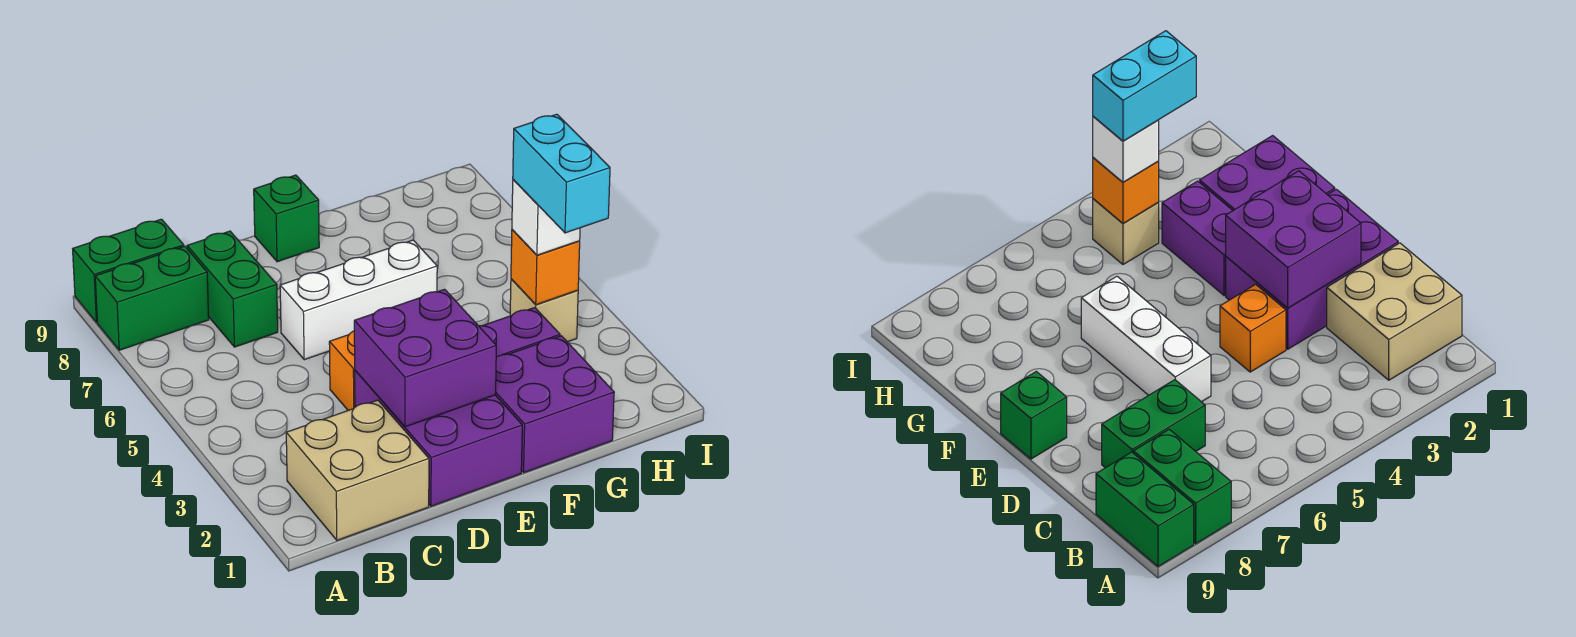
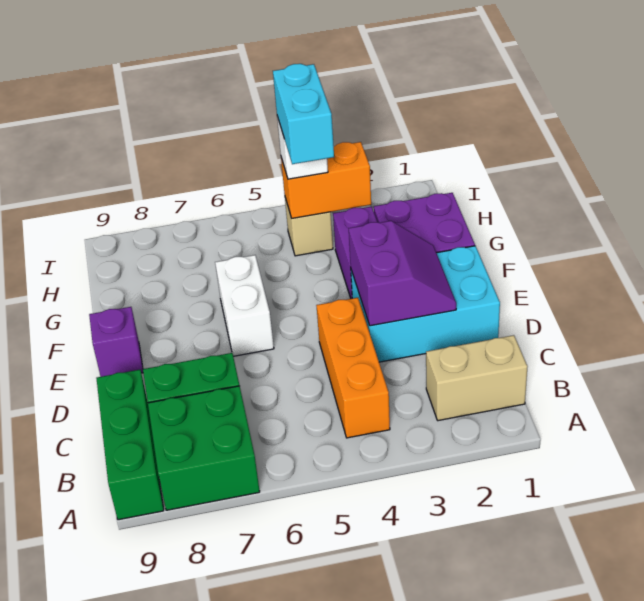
green brick A8:B8 level 1 -> green brick A7:B8 level 1
green brick A9:B9 level 1 -> green brick A9:C9 level 1
tan brick B1:C2 level 1 -> tan brick B1:B2 level 1
purple brick D1:E3 level 1 -> cyan brick D1:E3 level 1
purple brick D2:E3 level 2 -> purple slope D2:E3 level 2 top 3
orange brick D4 level 1 -> orange brick B4:D4 level 1
white brick D6:F6 level 1 -> white brick E6:F6 level 1
green brick E9 level 1 -> purple brick E9 level 1
cyan brick H3:H4 level 4 -> cyan brick G4:H4 level 4
orange brick H4 level 2 -> orange brick H3:H4 level 2

